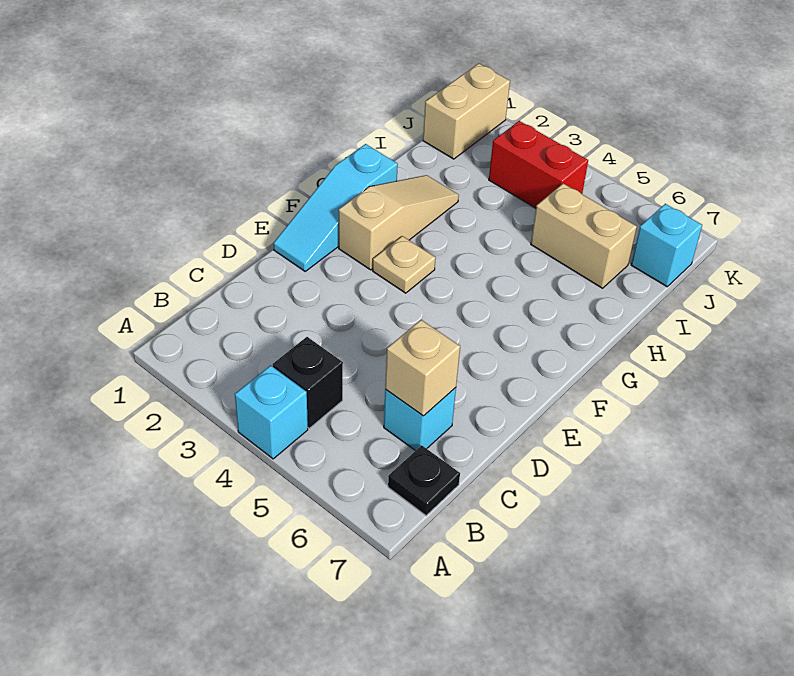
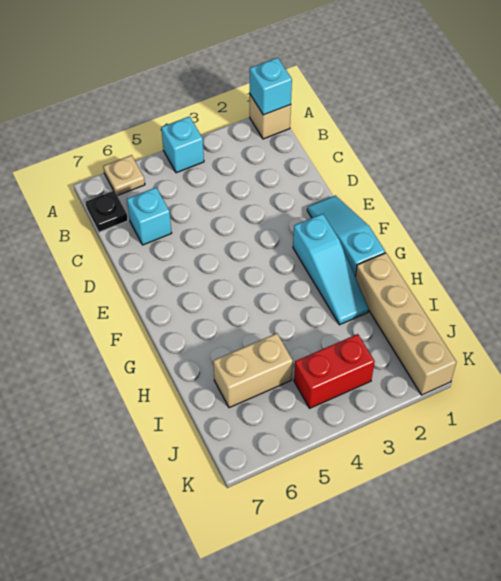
black brick B4 level 1 -> none
tan brick C6 level 2 -> tan brick A1 level 1
tan slope F2:H2 level 1 top F -> cyan slope F2:H2 level 1 top F
tan plate F3 level 1 -> tan plate A6 level 1
tan brick J1:K1 level 1 -> tan brick H1:K1 level 1
cyan brick J7 level 1 -> cyan brick A1 level 2

